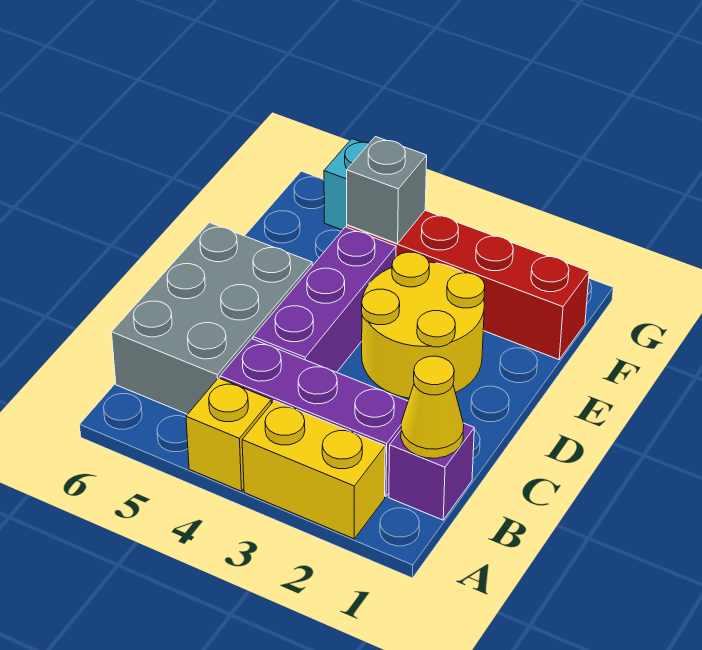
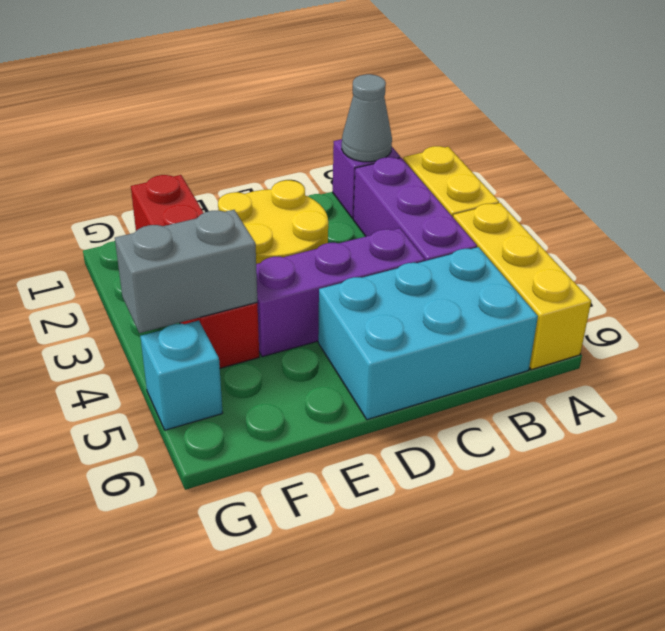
yellow brick A4 level 1 -> yellow brick A4:A6 level 1
yellow cone B1 level 2 -> grey cone B1 level 2
grey brick B5:D6 level 1 -> cyan brick B5:D6 level 1
grey brick F4 level 2 -> grey brick F4:G4 level 2

